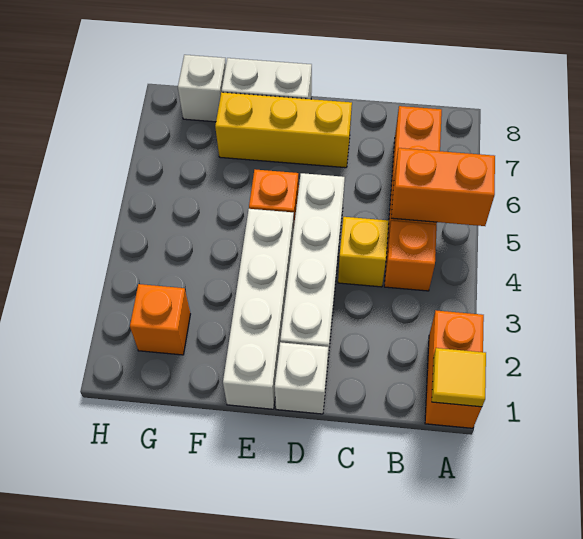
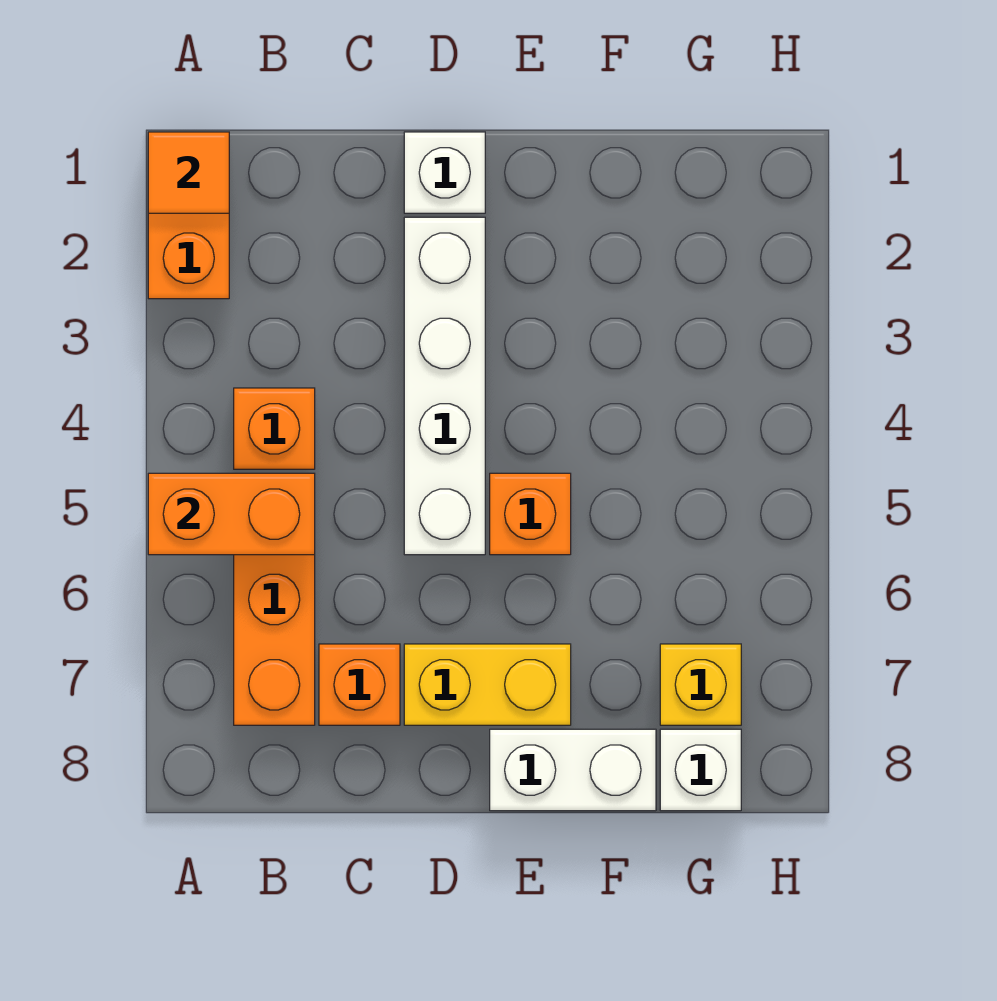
yellow tile A1 level 2 -> orange tile A1 level 2
yellow brick C4 level 1 -> yellow brick G7 level 1
yellow brick D7:F7 level 1 -> yellow brick D7:E7 level 1
white brick E1:E4 level 1 -> none
orange brick G2 level 1 -> orange brick C7 level 1

